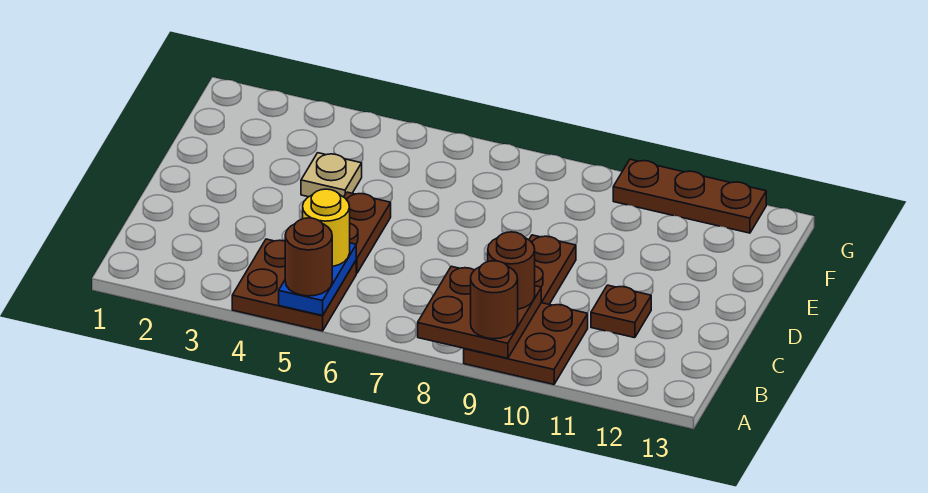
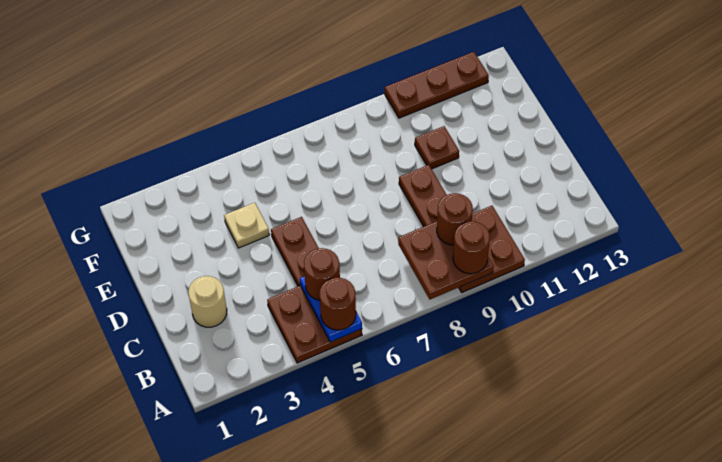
yellow round brick B5 level 3 -> brown round brick B5 level 3
none -> tan round brick C2 level 1
brown plate C11 level 1 -> brown plate E10 level 1

